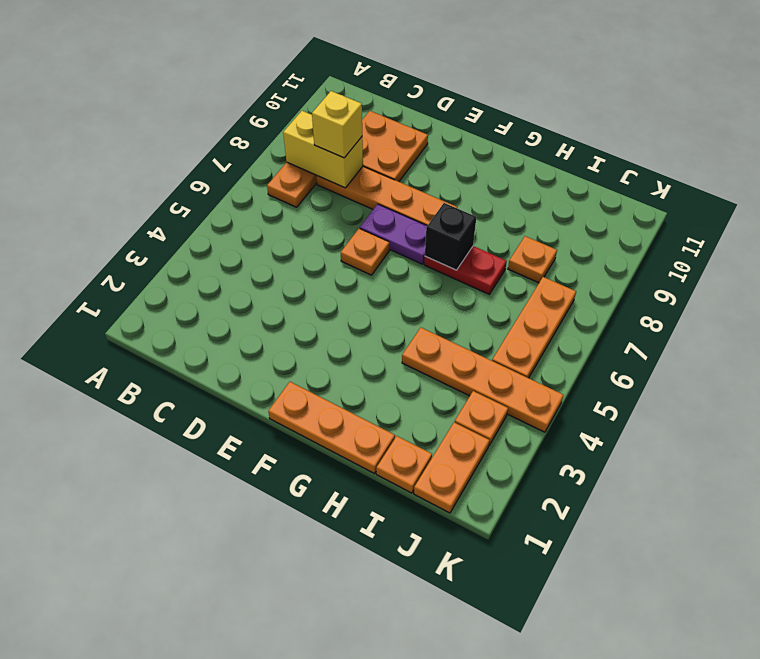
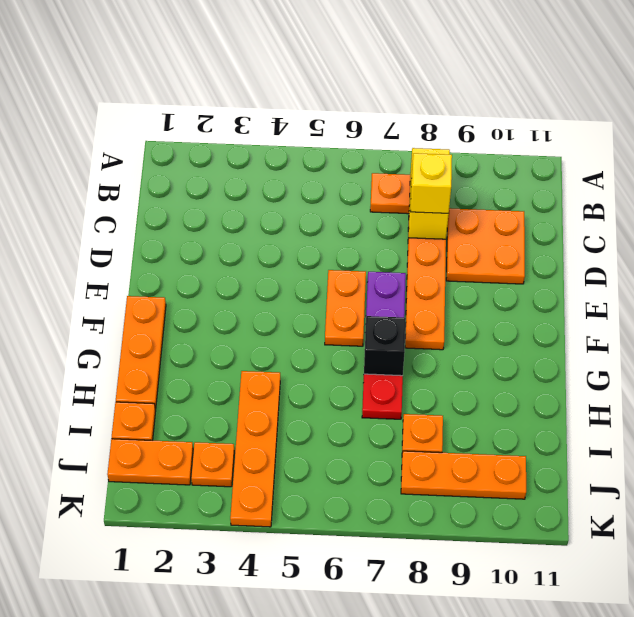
orange plate E6 level 1 -> orange plate E6:F6 level 1
orange plate J5:J7 level 1 -> orange plate J8:J10 level 1

